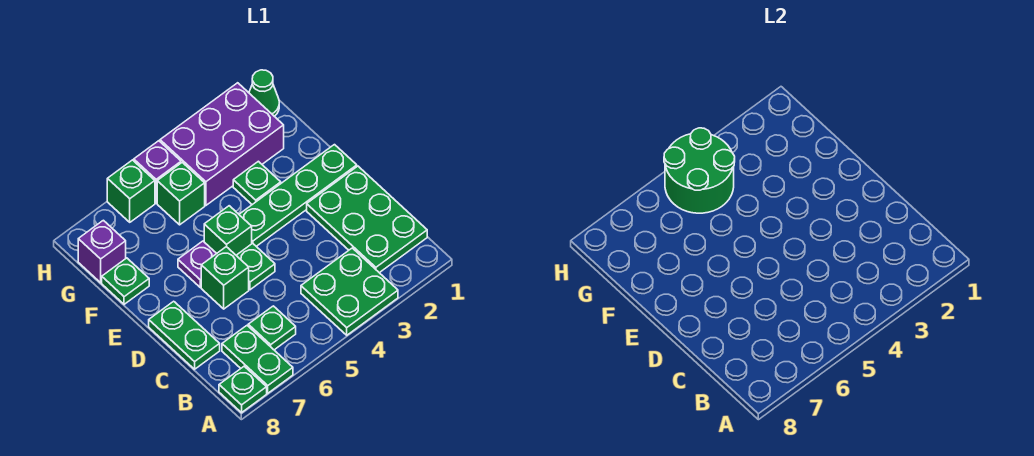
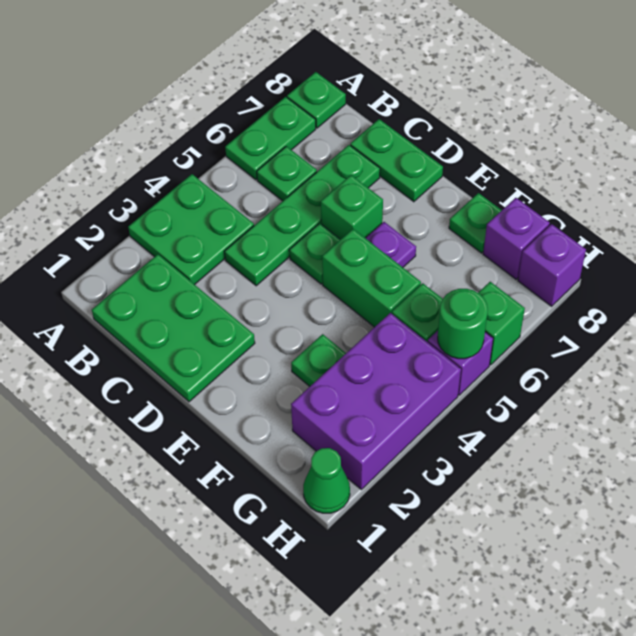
green plate A7:B7 level 1 -> green plate A6:A7 level 1
green plate E1:E4 level 1 -> green plate C4:C7 level 1
green brick E5 level 1 -> green brick E5:F5 level 1
green round brick G4:H5 level 2 -> green round brick H5 level 2
none -> purple brick H8 level 1

